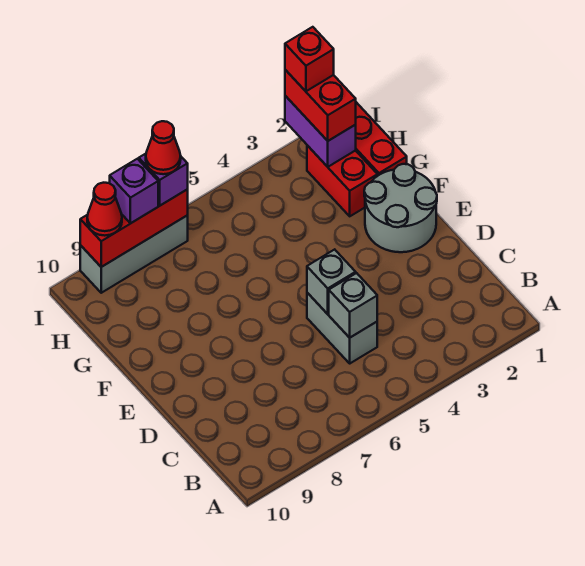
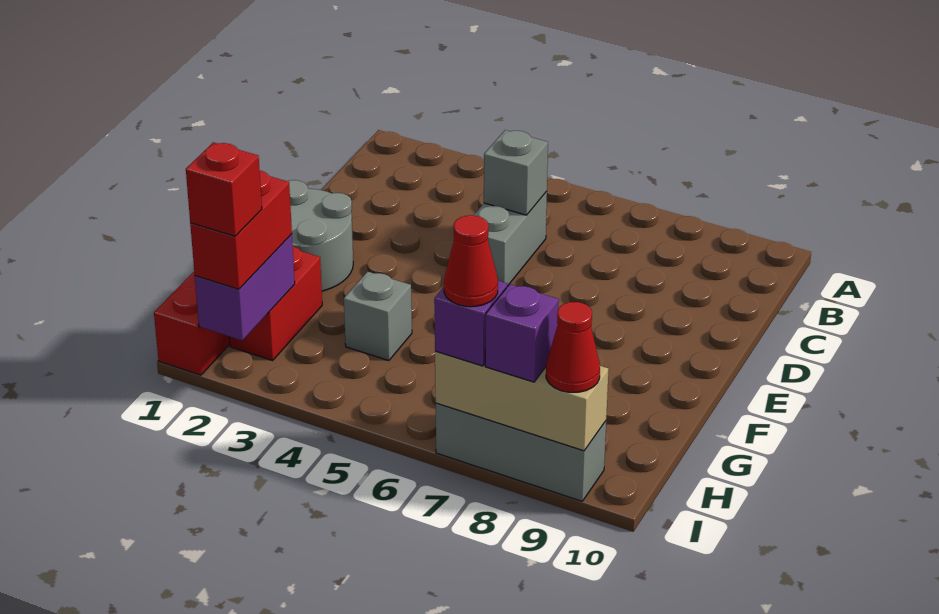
grey brick D5 level 2 -> grey brick G4 level 1
red brick I7:I9 level 2 -> tan brick I7:I9 level 2

